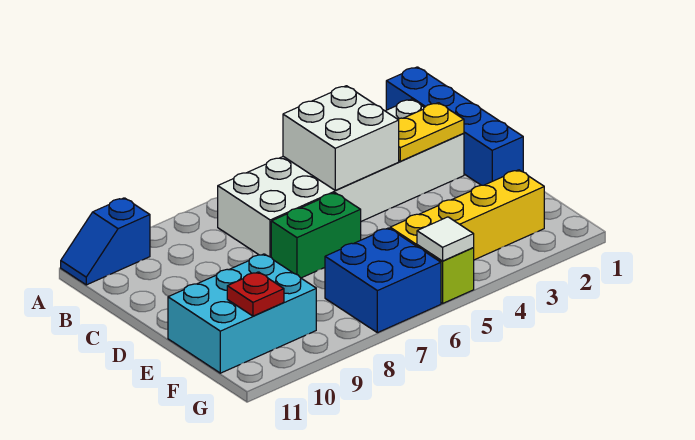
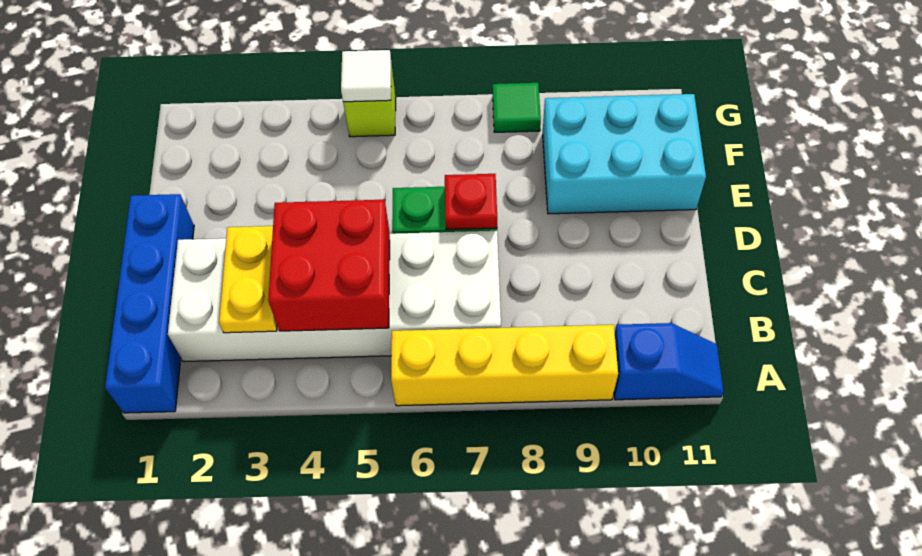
white brick B4:C5 level 2 -> red brick B4:C5 level 2
yellow plate C2:C3 level 2 -> yellow plate B3:C3 level 2
yellow brick F2:F5 level 1 -> yellow brick A6:A9 level 1
blue brick F6:G7 level 1 -> none
red plate F10 level 2 -> red plate D7 level 2
none -> green tile G8 level 1

